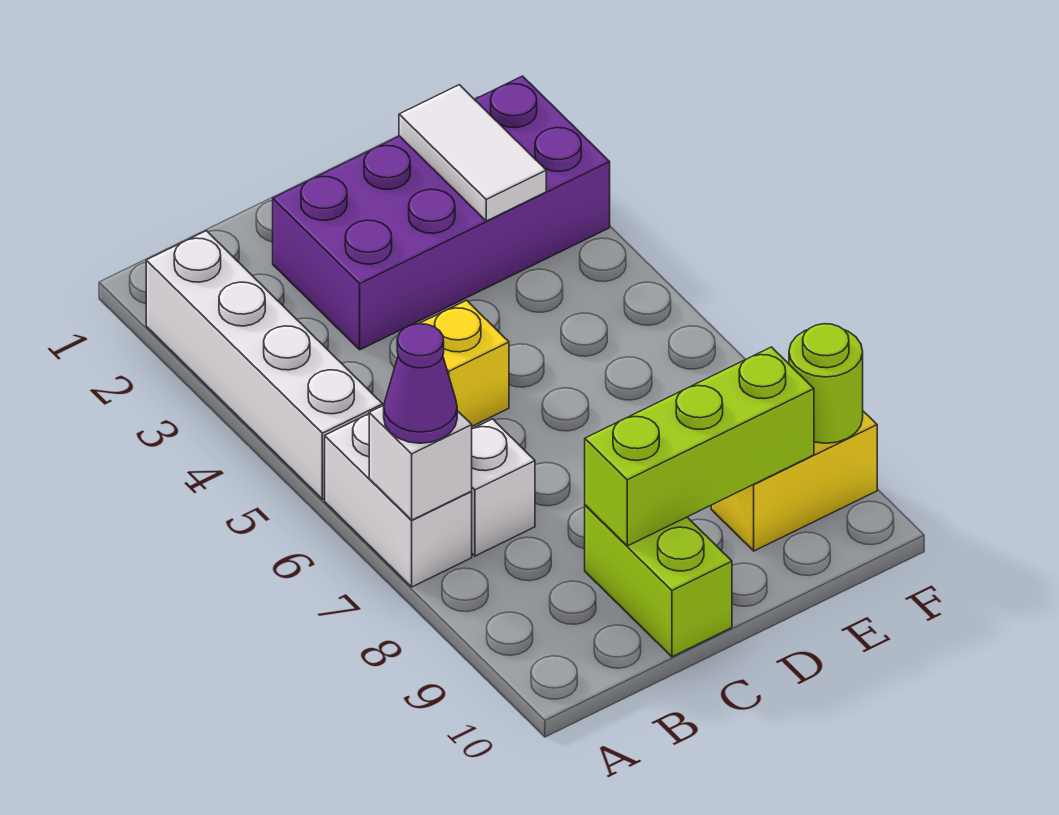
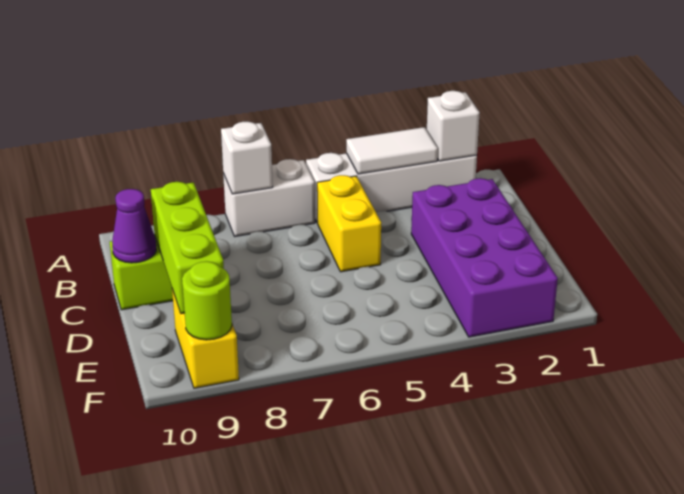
purple cone A7 level 3 -> purple cone C10 level 2
white brick B7 level 1 -> white brick A2 level 2
yellow brick C5 level 1 -> yellow brick B5:C5 level 1
white tile E2:E3 level 2 -> white tile A3:A4 level 2

